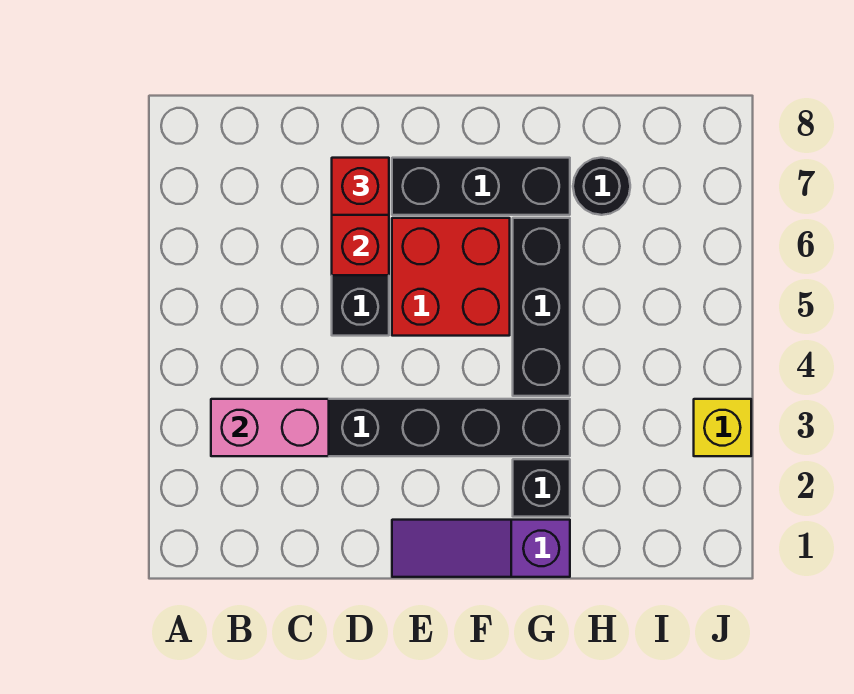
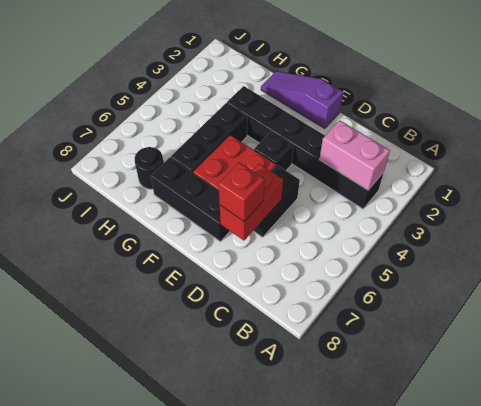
purple slope E1:G1 level 1 top G -> purple slope E1:G1 level 1 top E
black brick G2 level 1 -> black brick E4 level 1
yellow brick J3 level 1 -> none

